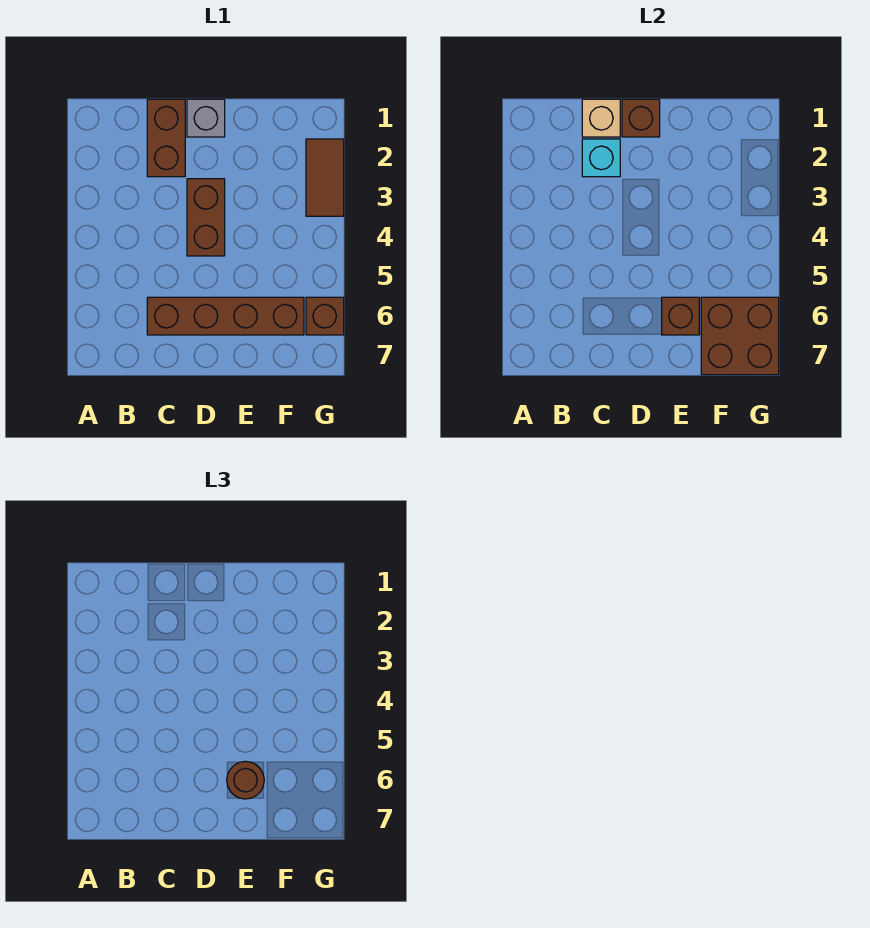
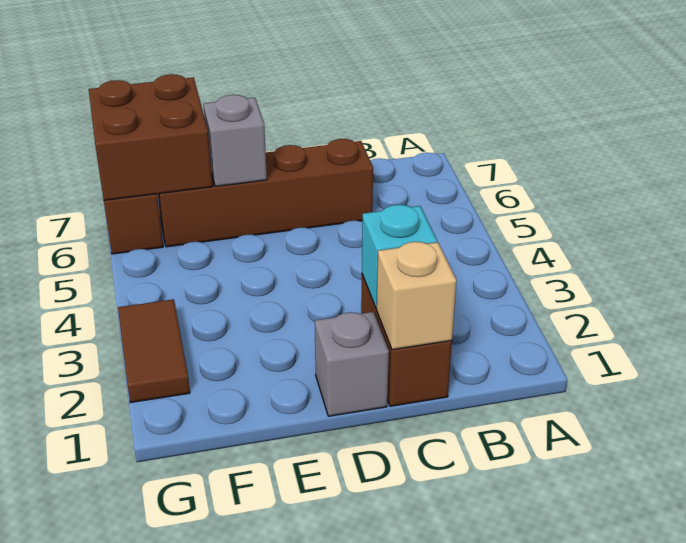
brown brick D1 level 2 -> none
brown brick D3:D4 level 1 -> none
brown brick E6 level 2 -> grey brick E6 level 2
brown round brick E6 level 3 -> none

